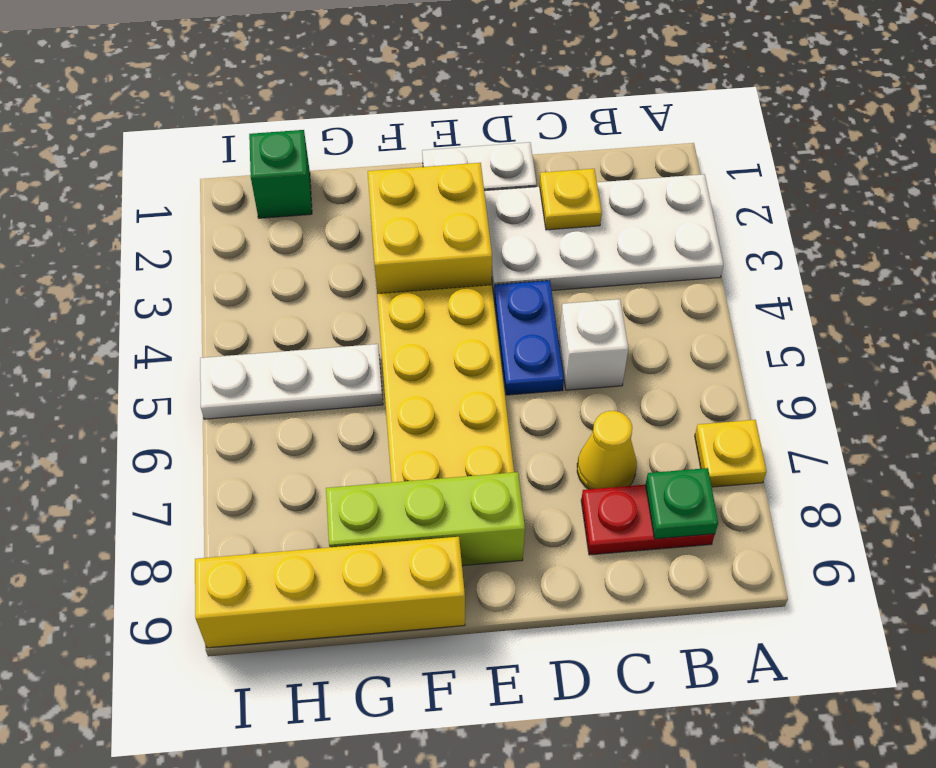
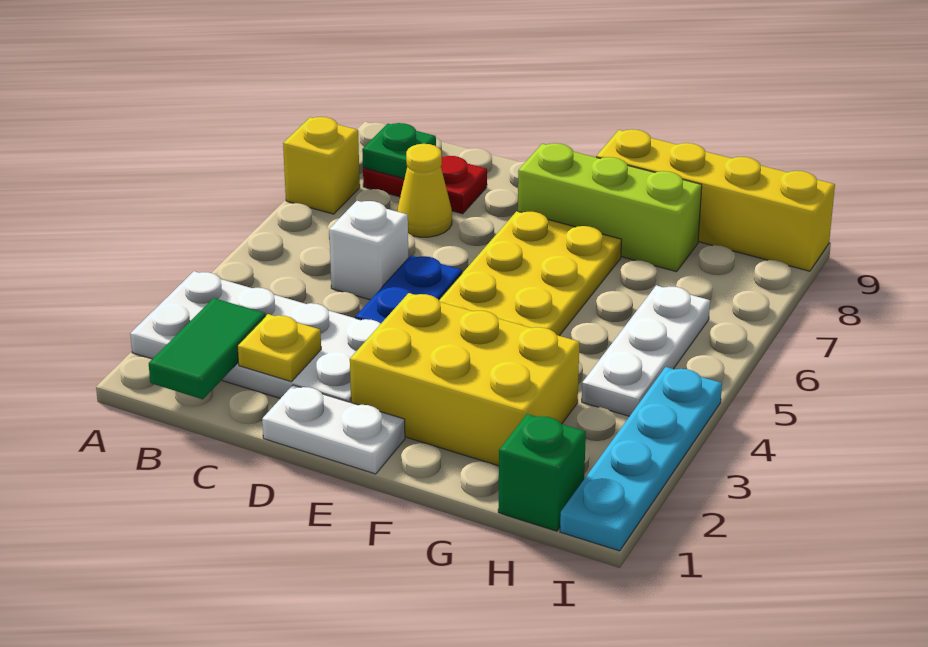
yellow plate A7 level 1 -> yellow brick A7 level 1
none -> green tile B1:B2 level 2
yellow brick E2:F3 level 1 -> yellow brick E2:G3 level 1
white plate G5:I5 level 1 -> white plate H4:H6 level 1
none -> cyan plate I1:I4 level 1

